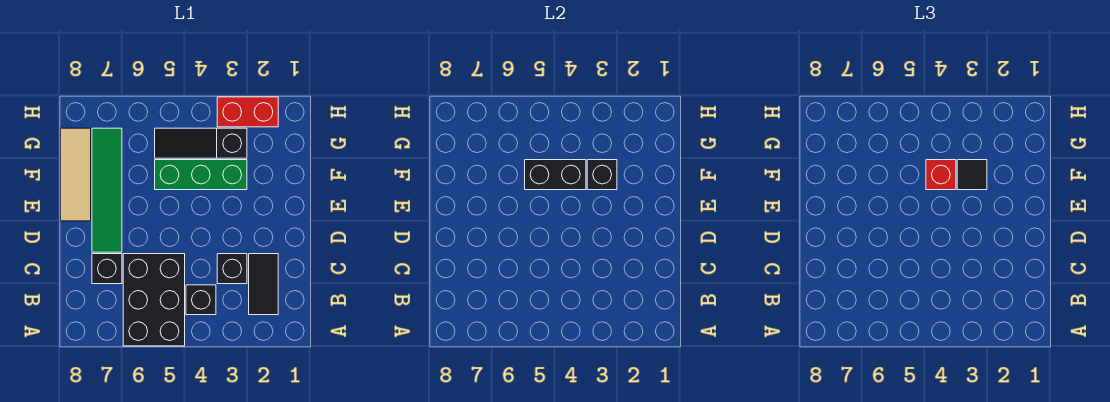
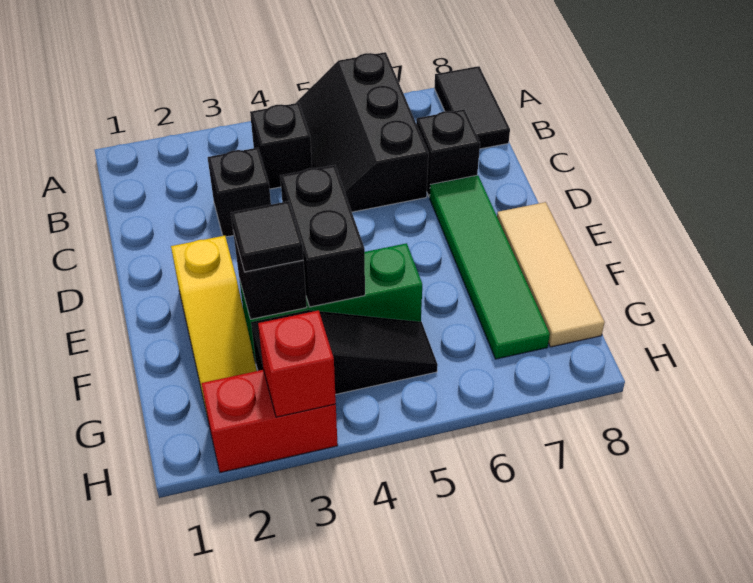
black brick A5:C6 level 1 -> black slope A5:C6 level 1 top 6
black tile B2:C2 level 1 -> black tile A8:B8 level 1
none -> yellow slope E2:G2 level 1 top E
black brick F4:F5 level 2 -> black brick E4:F4 level 2
red brick F4 level 3 -> red brick H3 level 2

